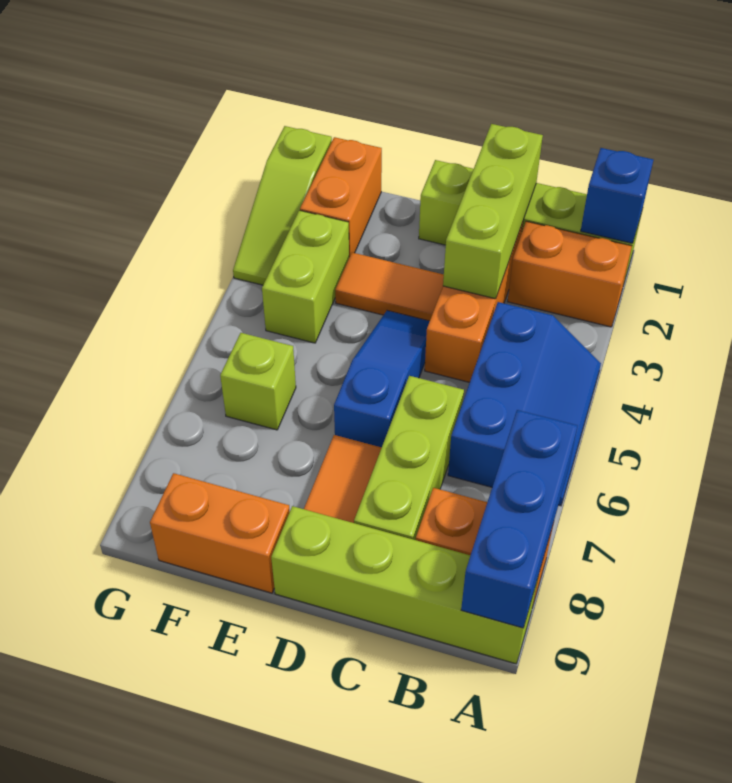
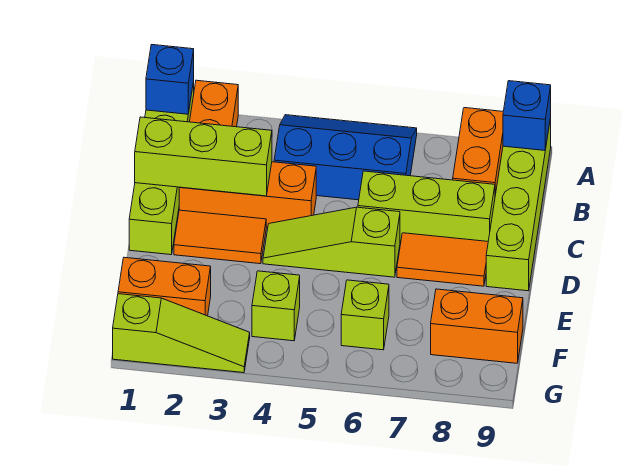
blue brick A7:A9 level 2 -> blue brick A9 level 2
orange tile D3:E3 level 1 -> orange tile D2:D3 level 1
blue slope D4:D6 level 1 top 6 -> lime slope D4:D6 level 1 top 6
orange brick E9:F9 level 1 -> orange brick F8:F9 level 1
lime brick F3:F4 level 1 -> lime brick F4 level 1

